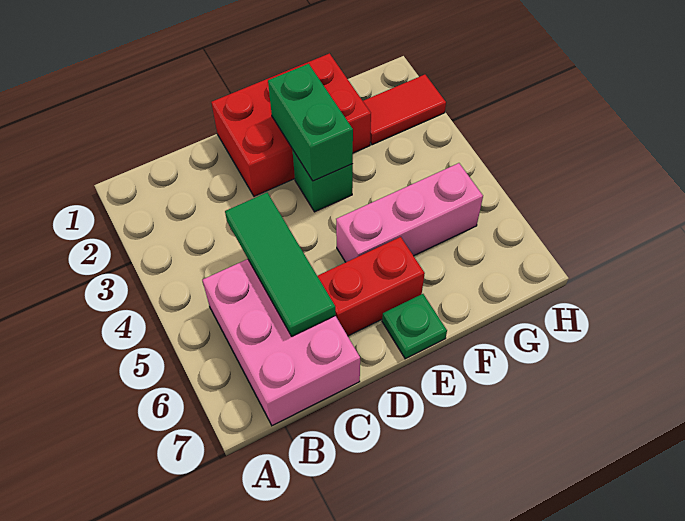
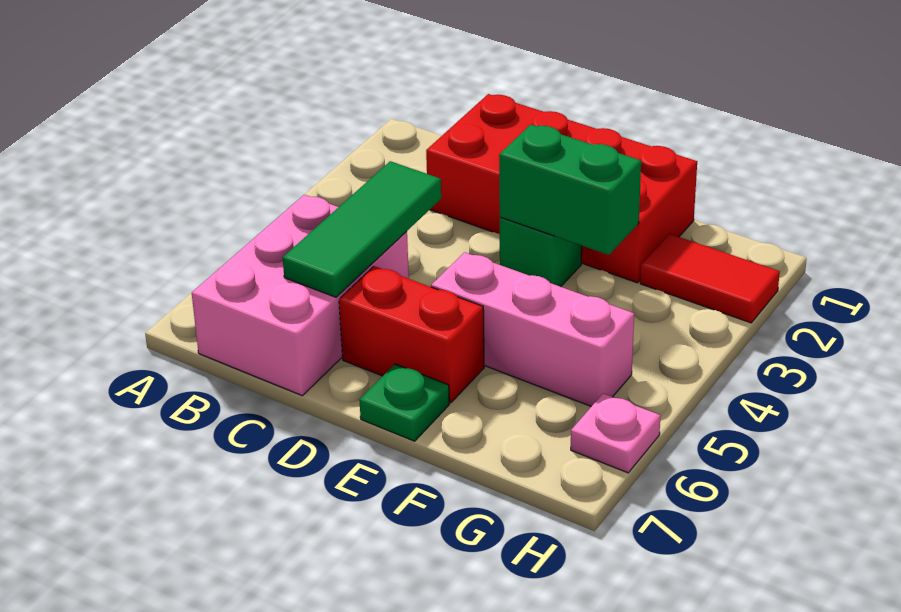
red brick D1:F2 level 1 -> red brick C1:F2 level 1
green brick E2:E3 level 2 -> green brick E3:F3 level 2
none -> pink plate H6 level 1

